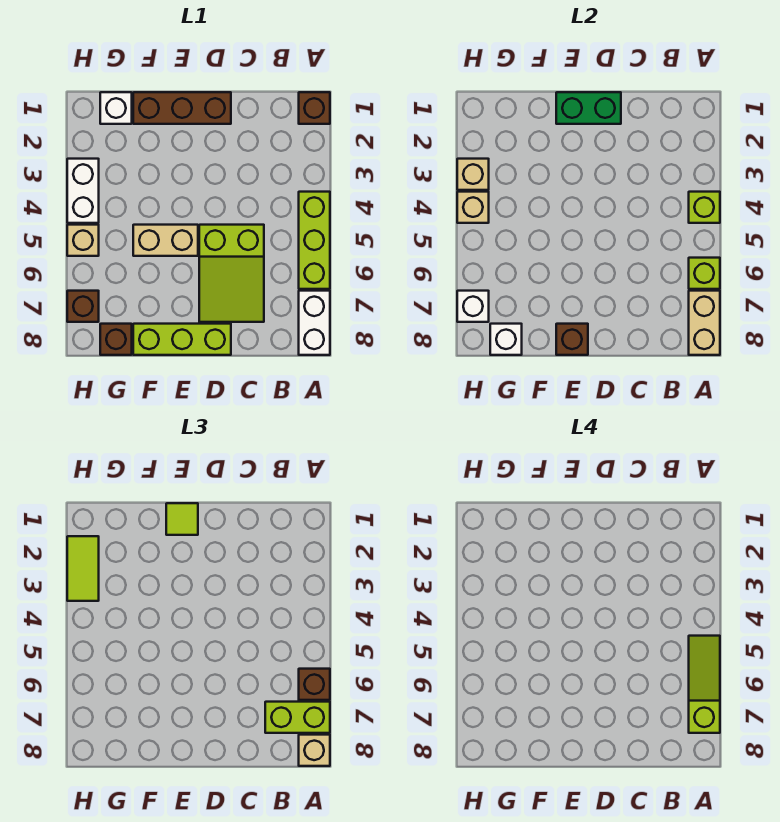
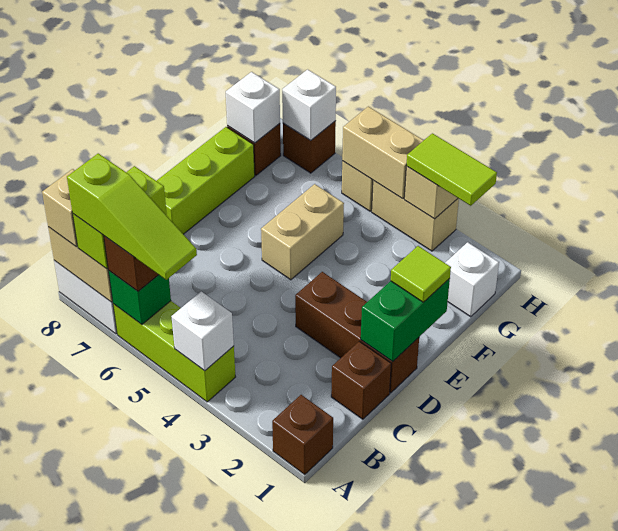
lime brick A4 level 2 -> white brick A4 level 2
lime brick A6 level 2 -> green brick A6 level 2
lime slope C5:D7 level 1 top 5 -> none
brown brick D1:F1 level 1 -> brown brick D1:D3 level 1
brown brick E8 level 2 -> brown brick C1 level 1
white brick H3:H4 level 1 -> tan brick H3:H4 level 1
tan brick H4 level 2 -> tan brick H4:H5 level 2

